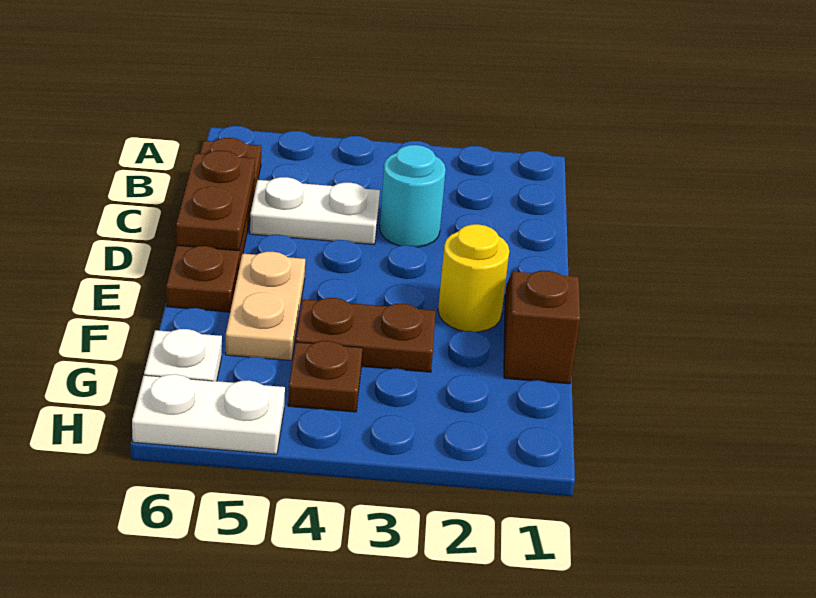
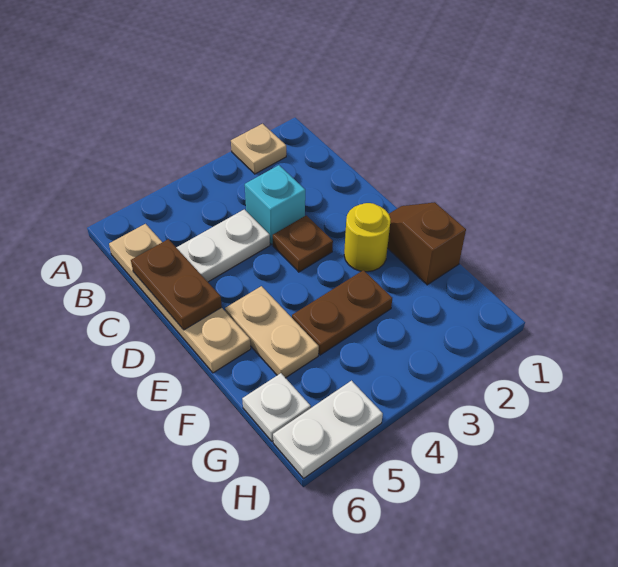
none -> tan plate A2 level 1
brown plate B6:E6 level 1 -> tan plate B6:E6 level 1
cyan round brick C3 level 1 -> cyan brick C3 level 1
brown plate G4 level 1 -> brown plate D3 level 1

